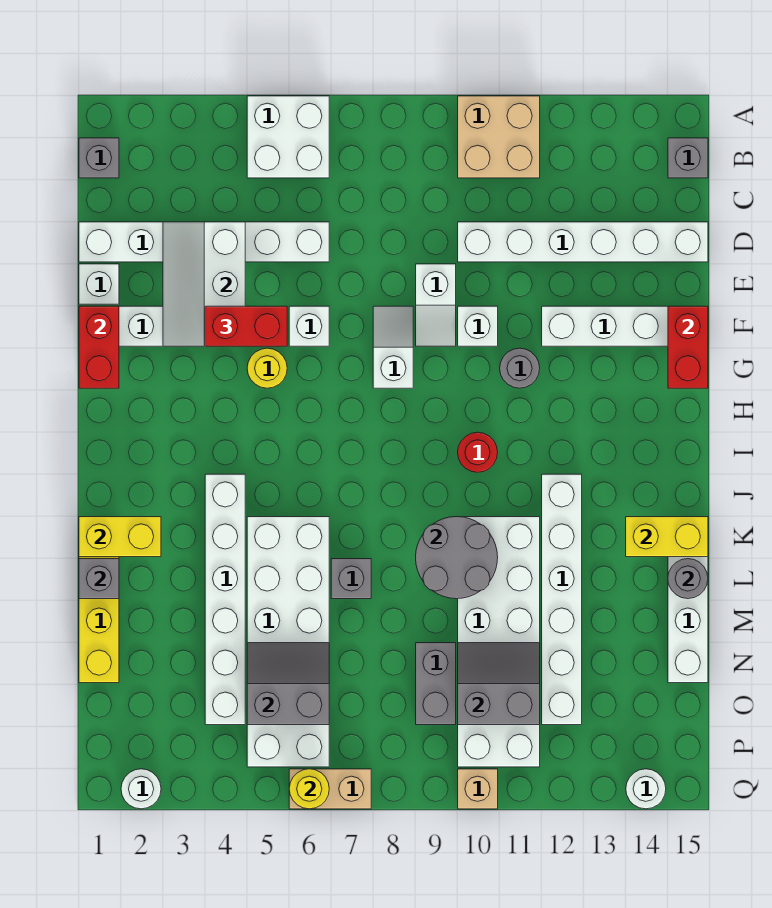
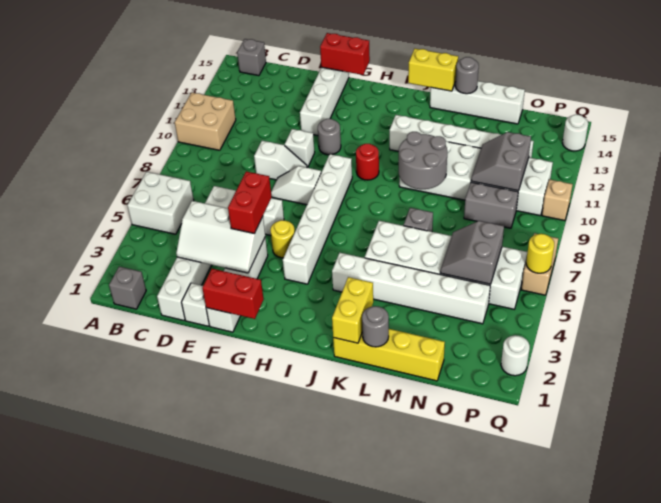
white brick D10:D15 level 1 -> white brick H4:H9 level 1
yellow brick K14:K15 level 2 -> yellow brick J15:K15 level 2
grey brick L1 level 2 -> grey round brick L1 level 2

